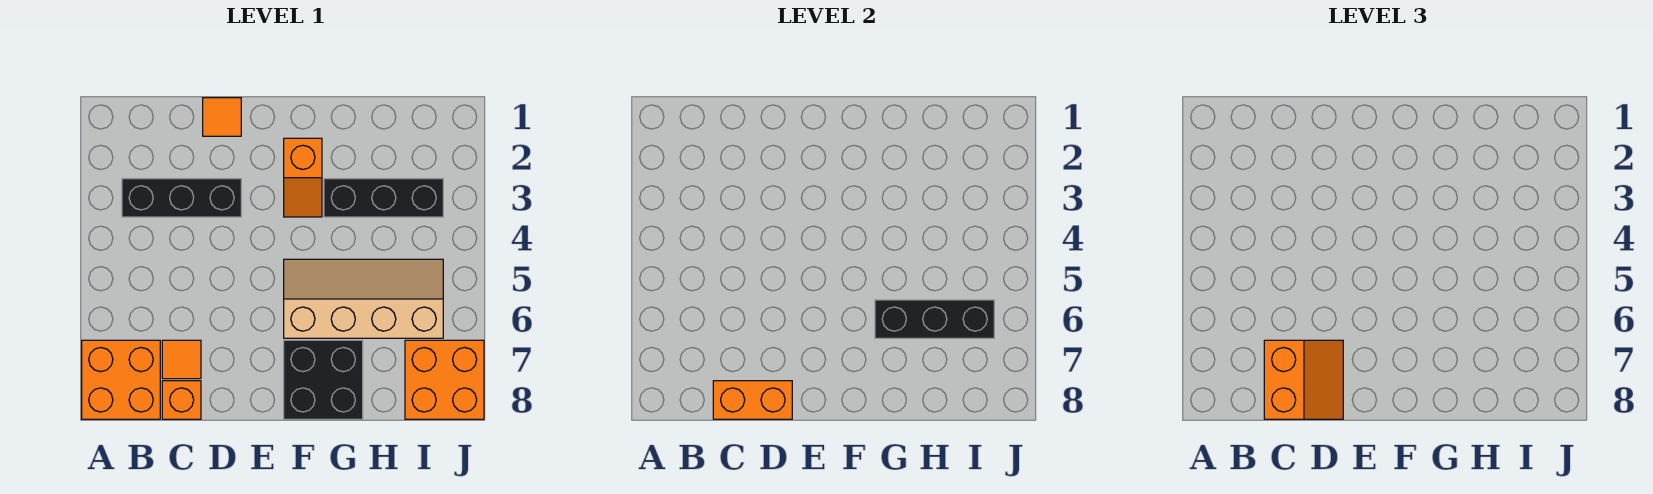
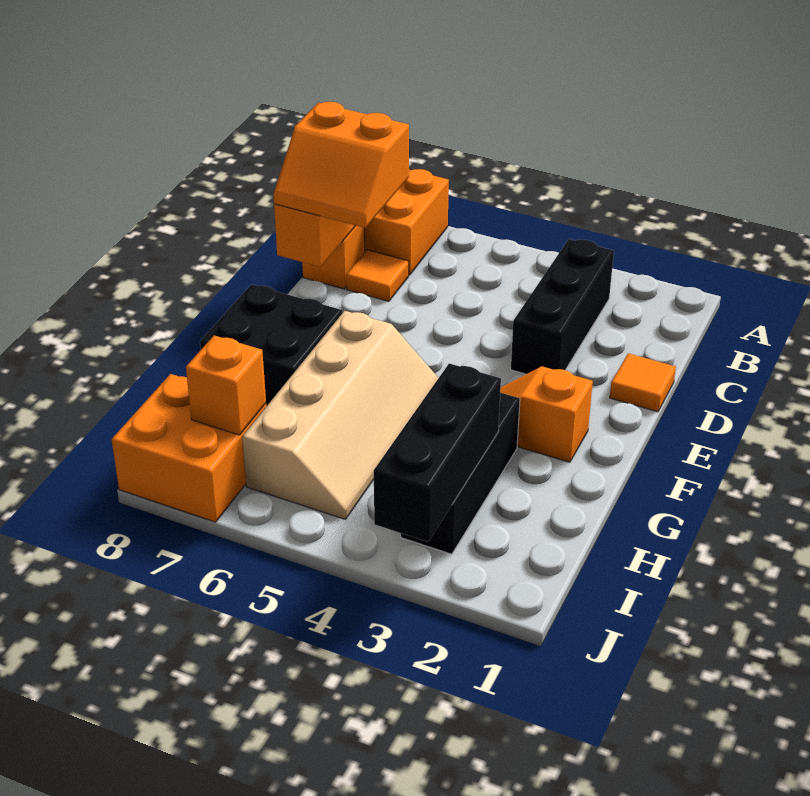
black brick G6:I6 level 2 -> black brick H3:J3 level 2
none -> orange brick I7 level 2

